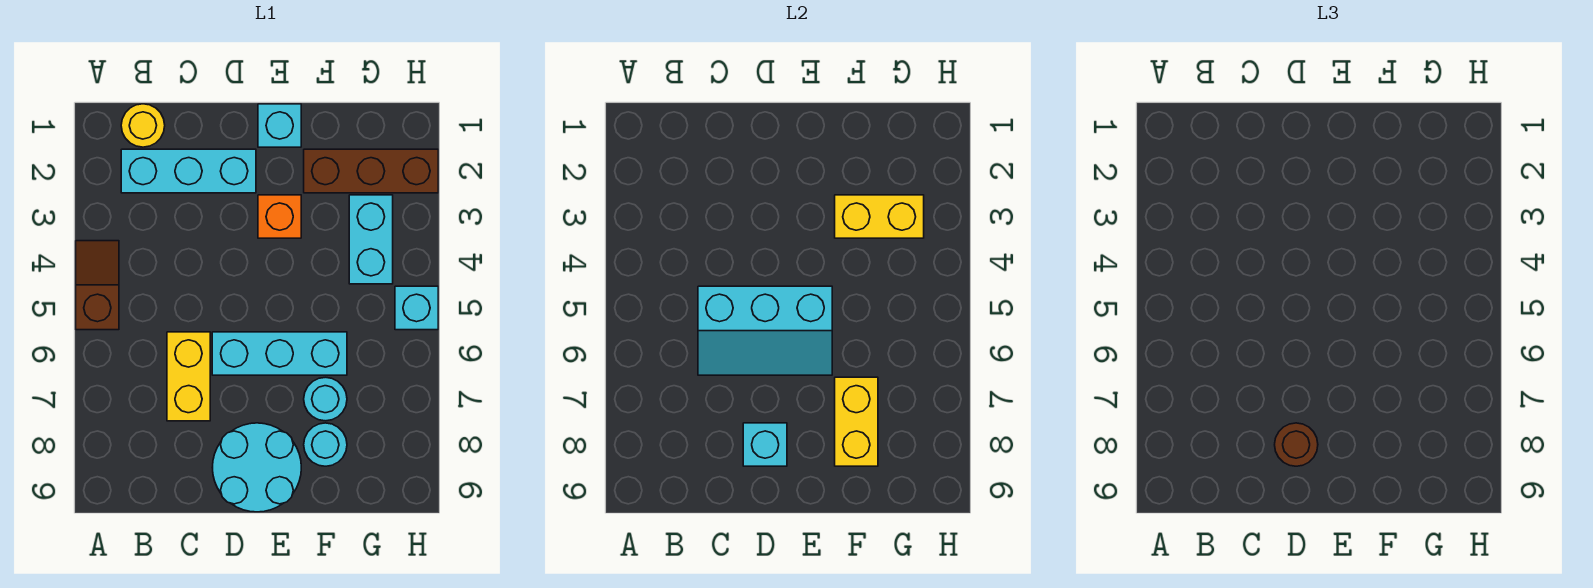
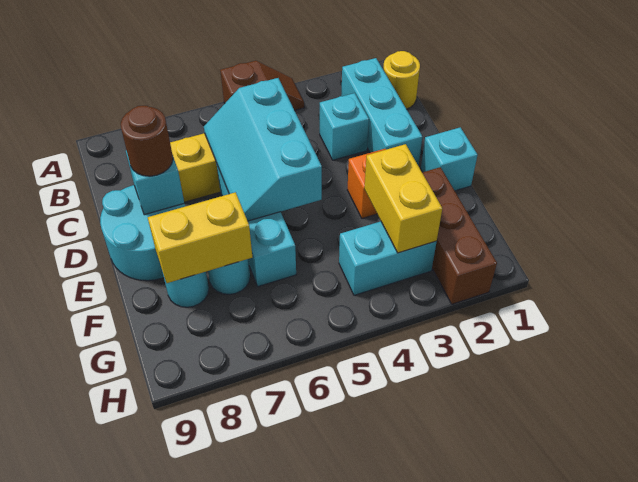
cyan brick H5 level 1 -> cyan brick C3 level 1

